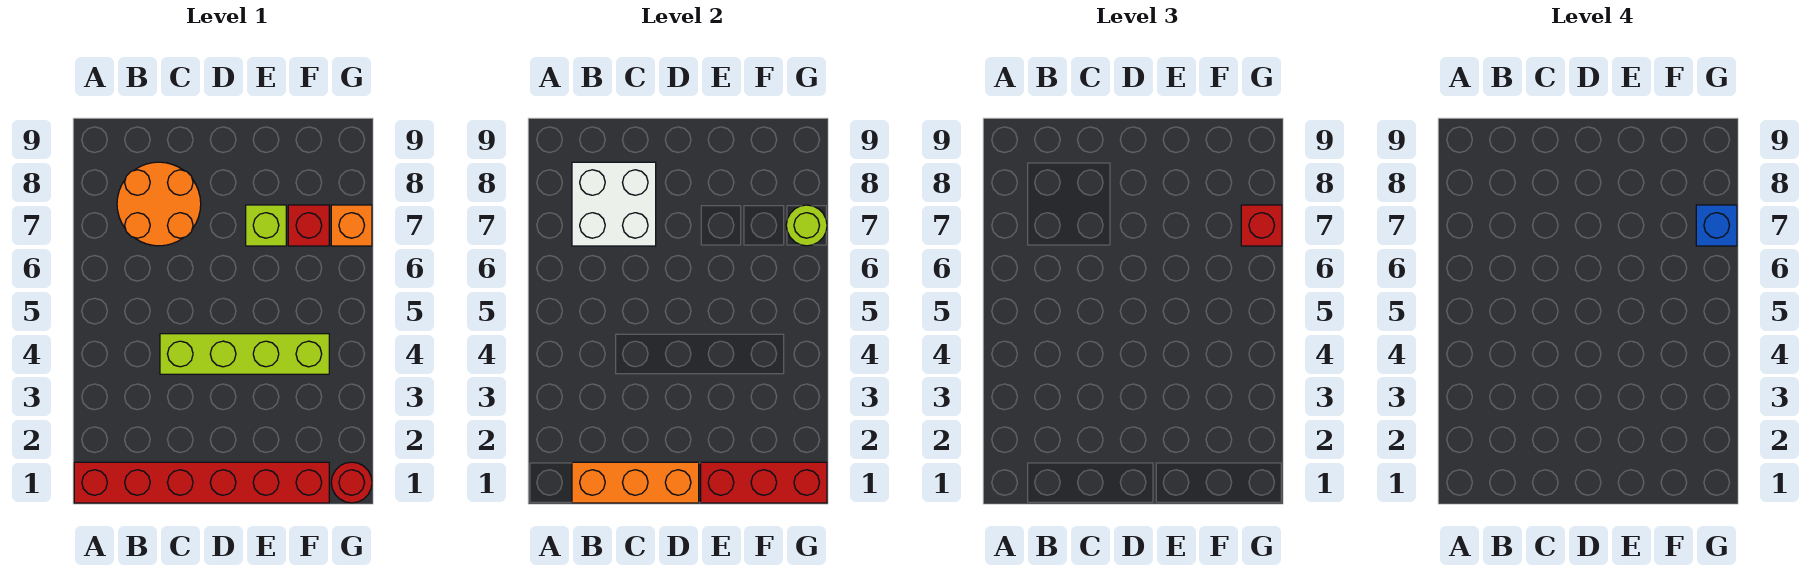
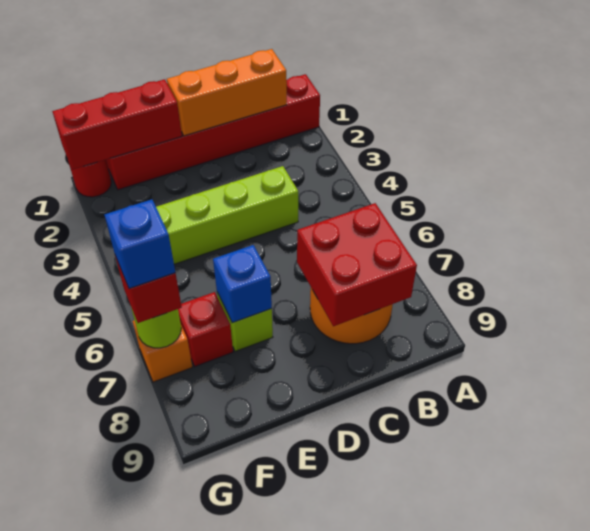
white brick B7:C8 level 2 -> red brick B7:C8 level 2
none -> blue brick E7 level 2

